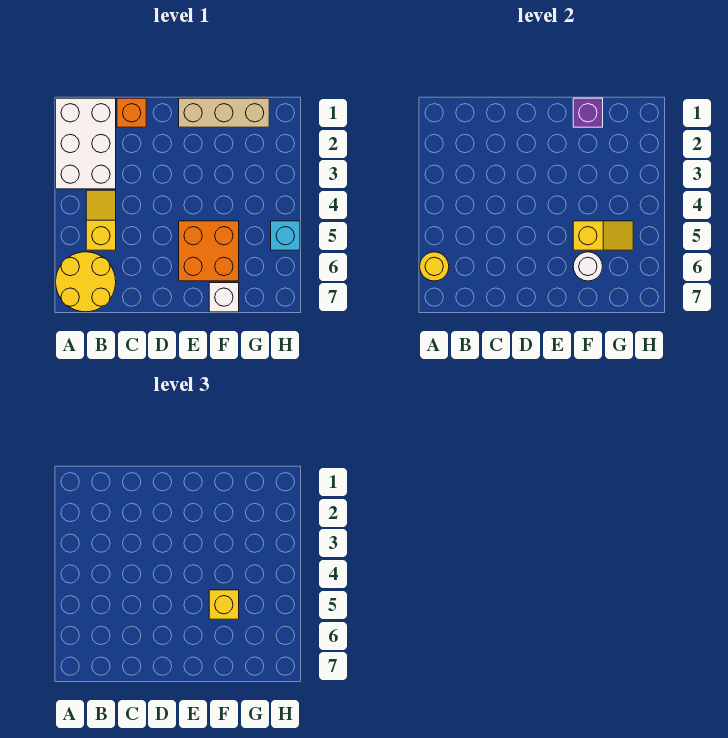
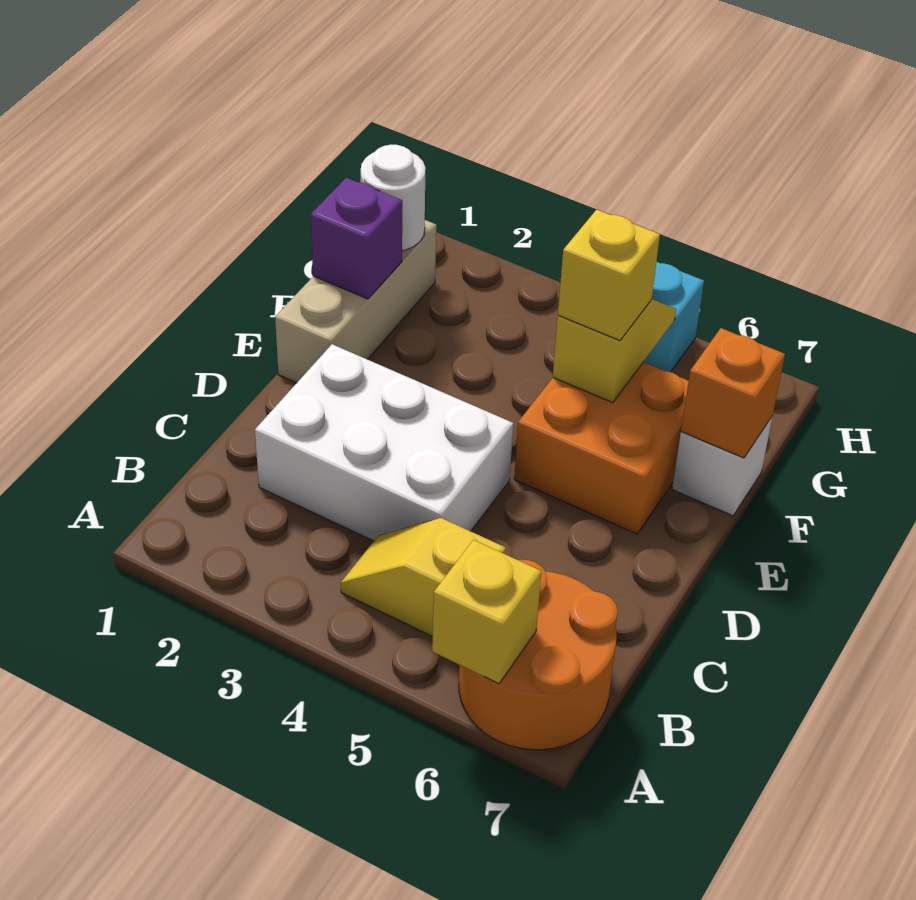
white brick A1:B3 level 1 -> white brick C2:D4 level 1
yellow round brick A6:B7 level 1 -> orange round brick A6:B7 level 1
yellow round brick A6 level 2 -> yellow brick A6 level 2
orange brick C1 level 1 -> orange brick F7 level 2
white round brick F6 level 2 -> white round brick G1 level 2

